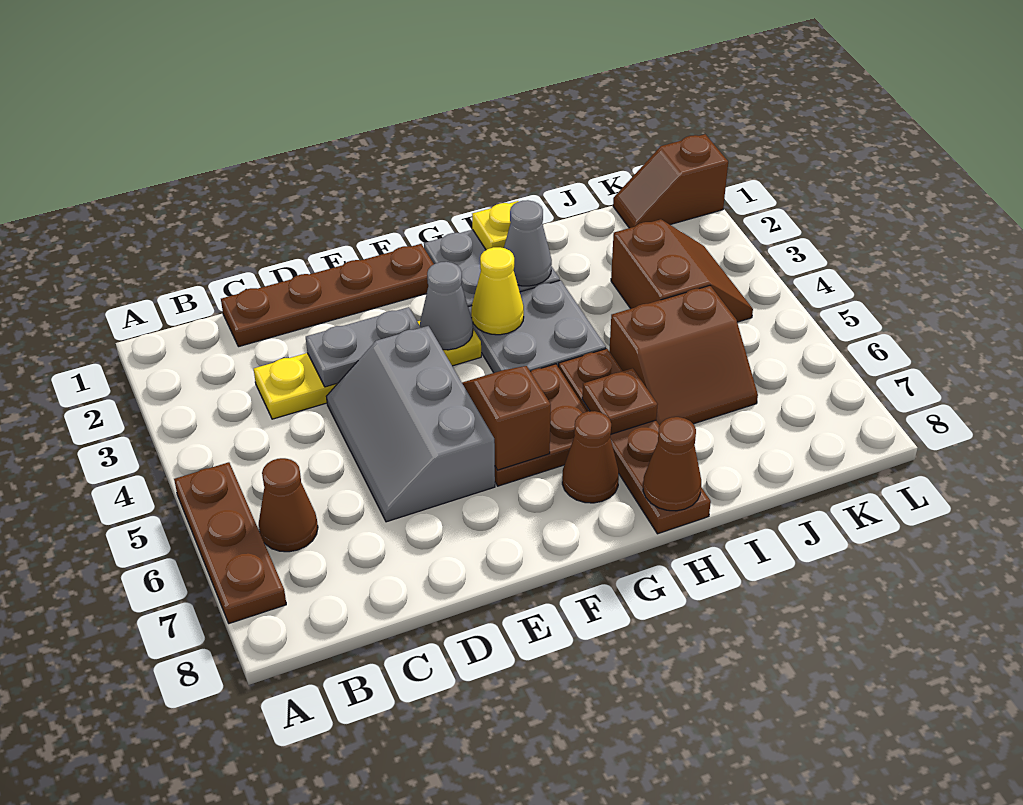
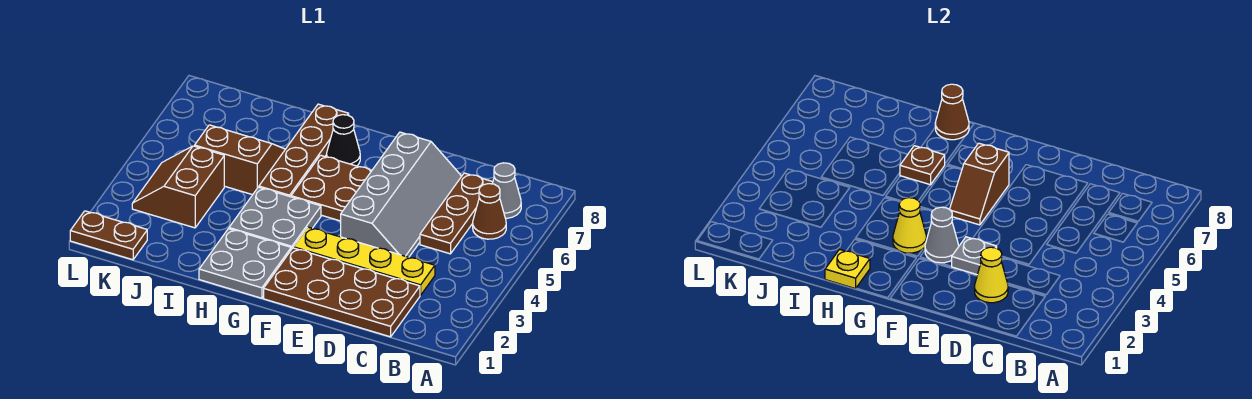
brown plate A5:A7 level 1 -> brown plate C5:C7 level 1
brown plate C1:F1 level 1 -> brown plate C1:F2 level 1
none -> yellow cone D2 level 2
grey plate D3:E3 level 2 -> grey plate E3 level 2
grey slope D4:E6 level 1 top E -> grey slope D4:E7 level 1 top E
brown cone G7 level 1 -> black cone G7 level 1
grey cone H2 level 2 -> grey cone B7 level 1
brown slope K1:L1 level 1 top L -> brown plate K1:L1 level 1

